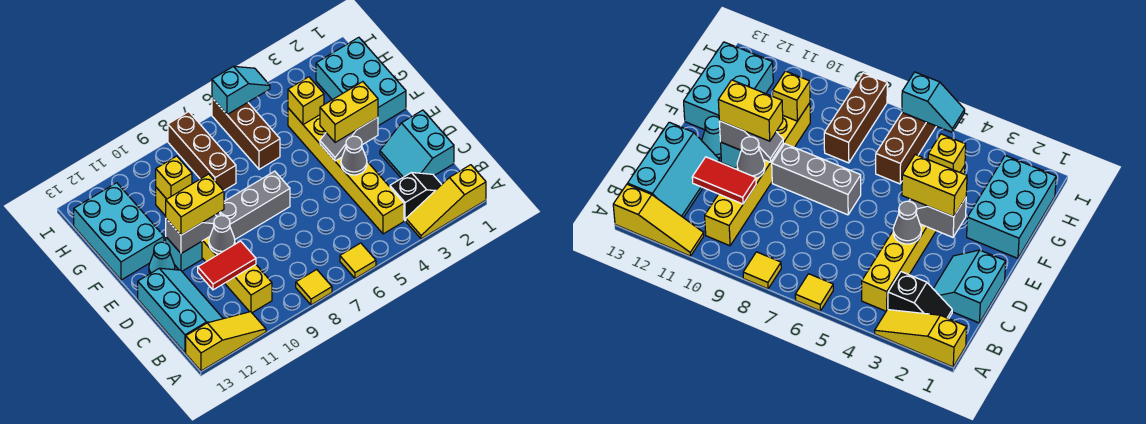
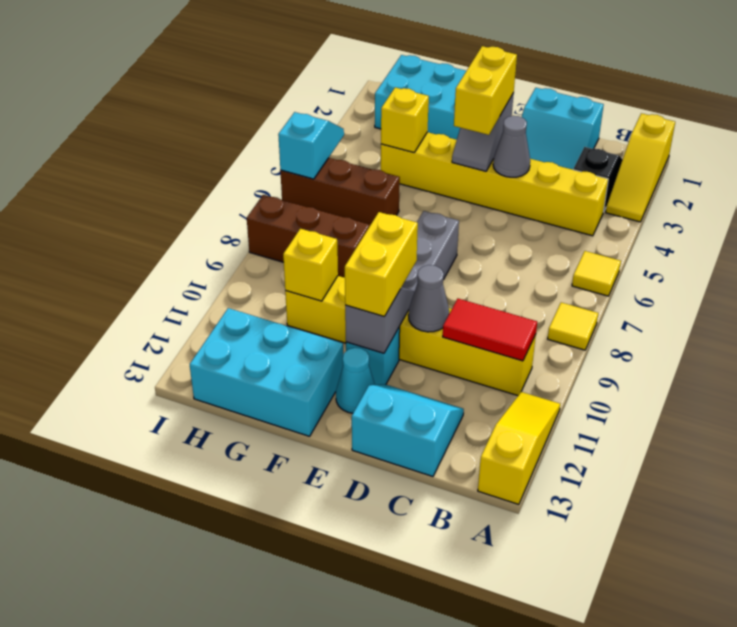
cyan slope B12:D13 level 1 top 13 -> cyan slope C12:D13 level 1 top 13
red tile C10:C11 level 2 -> red tile B10:C10 level 2

